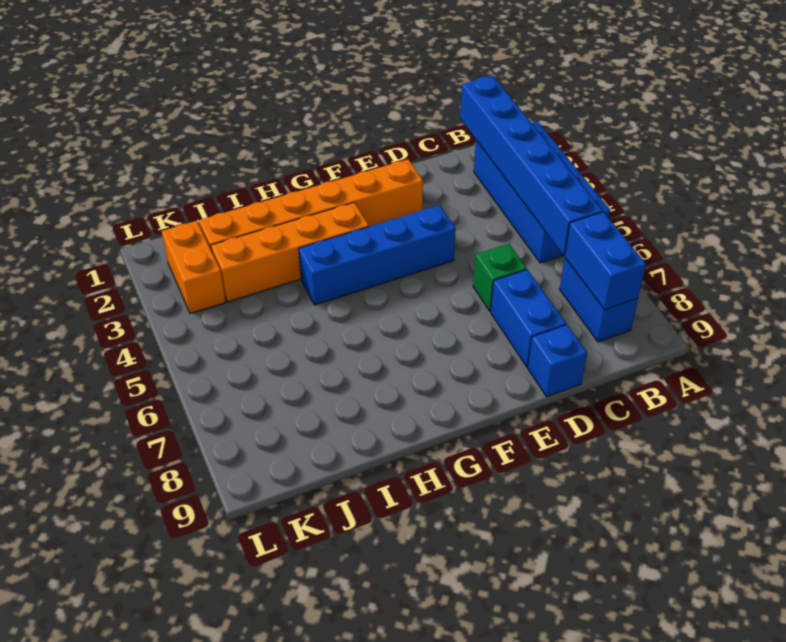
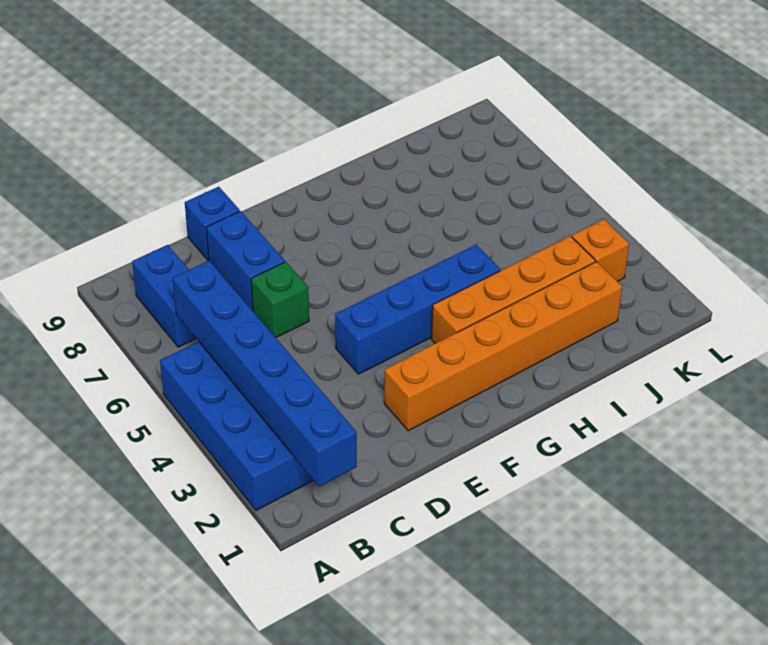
blue brick B7:B8 level 2 -> none
orange brick K2:K3 level 1 -> orange brick K3 level 1

